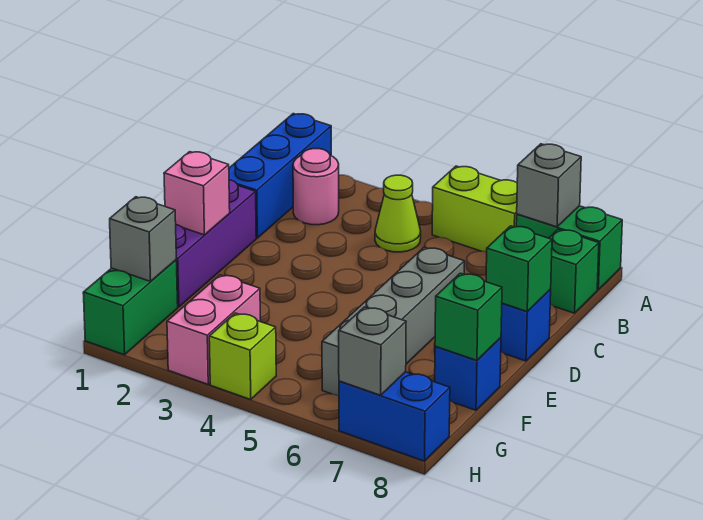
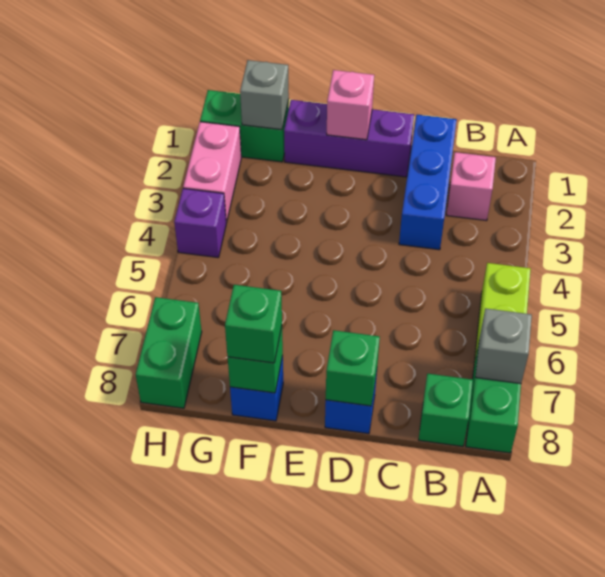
blue brick A1:C1 level 1 -> blue brick C1:C3 level 1
pink round brick B2 level 1 -> pink brick B2 level 1
lime cone B4 level 1 -> none
grey brick D6:G6 level 1 -> none
none -> green brick F8 level 3
pink brick G3:H3 level 1 -> pink brick H2:H3 level 1
lime brick H4 level 1 -> purple brick H4 level 1
blue brick H7:H8 level 1 -> green brick H7:H8 level 1
grey brick H7 level 2 -> none

